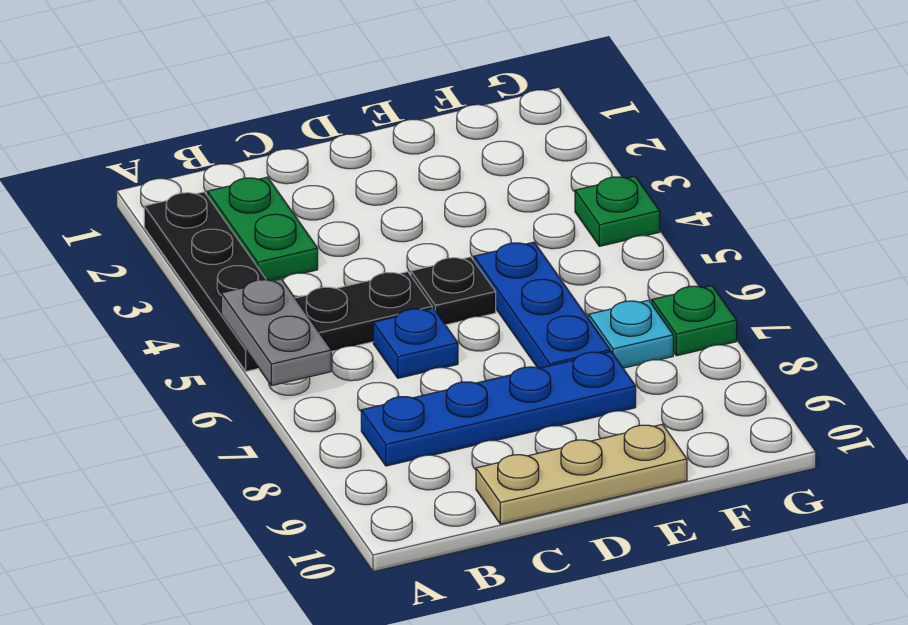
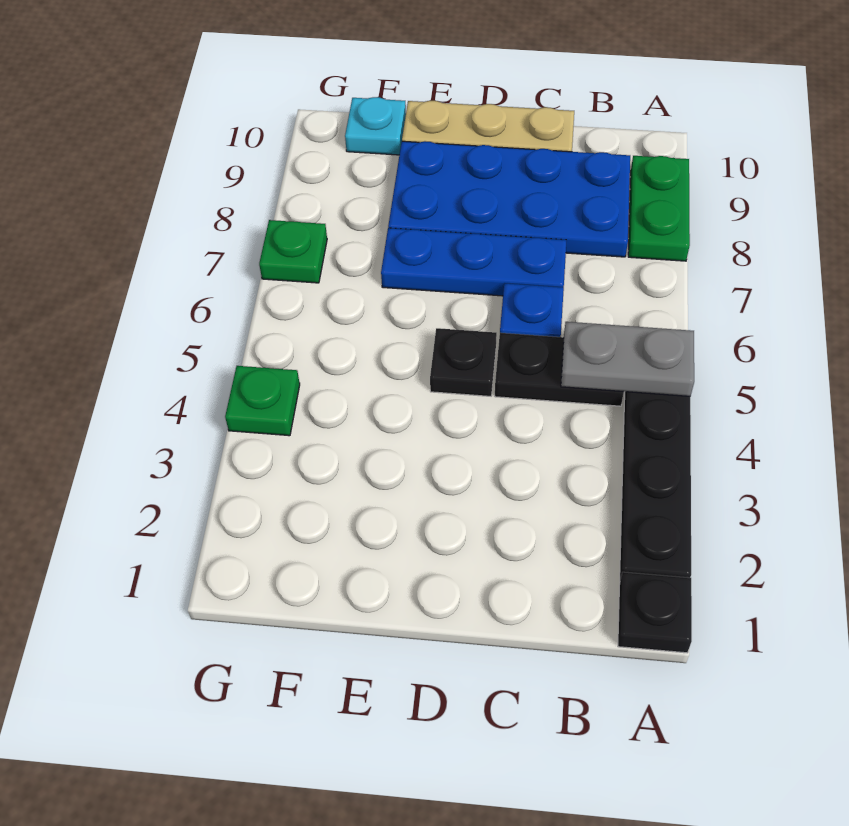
none -> black plate A1 level 1
grey plate A5:A6 level 2 -> grey plate A5:B5 level 2
green plate B2:B3 level 1 -> green plate A8:A9 level 1
blue plate B8:E8 level 1 -> blue plate B8:E9 level 1
blue plate E5:E7 level 1 -> blue plate C7:E7 level 1
cyan plate F7 level 1 -> cyan plate F10 level 1

